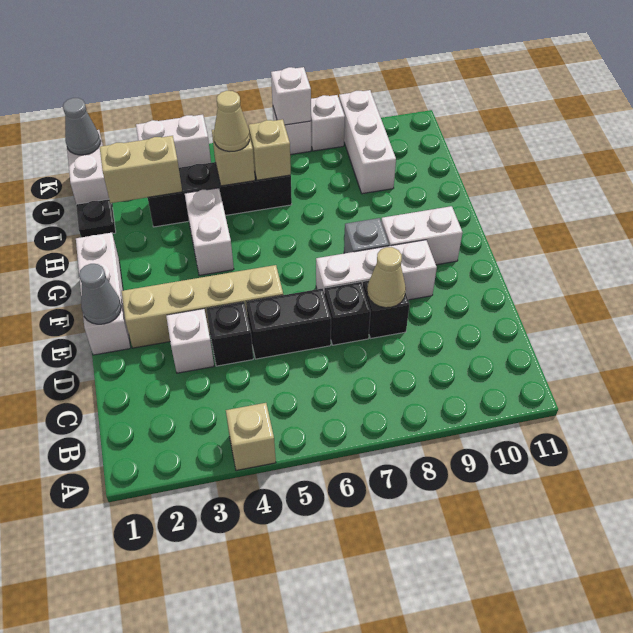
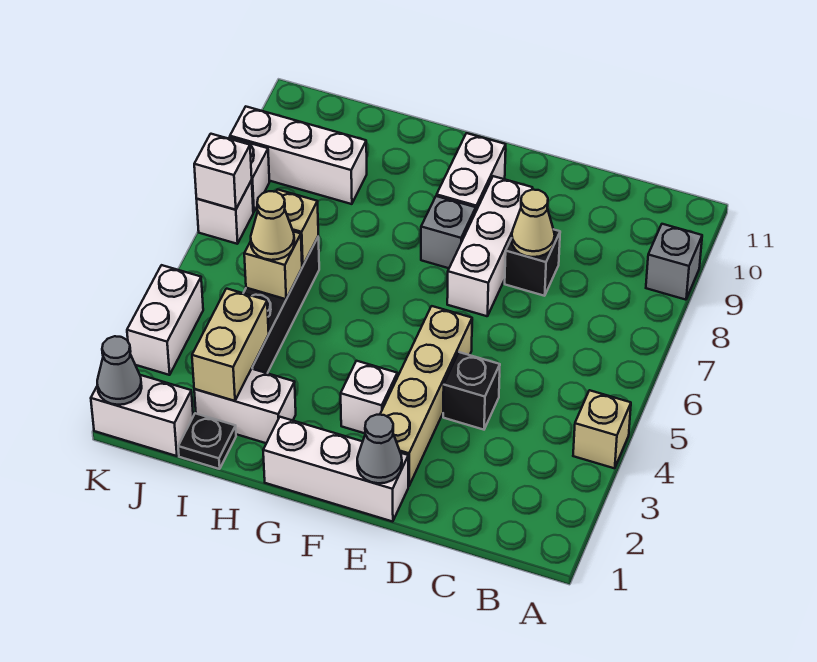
none -> grey brick A9 level 1
white brick D3 level 1 -> white brick F3 level 1
black brick D5:D6 level 1 -> none
black brick D7 level 1 -> none
white brick G4:H4 level 1 -> white brick H2:I2 level 1

